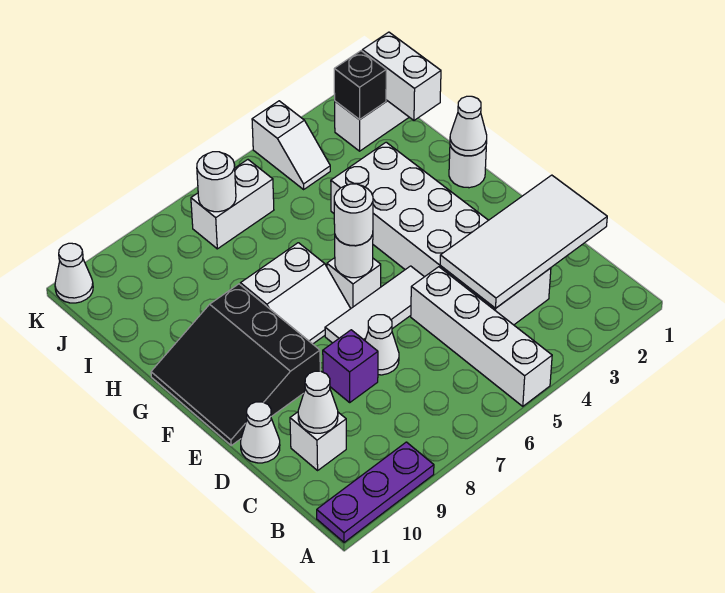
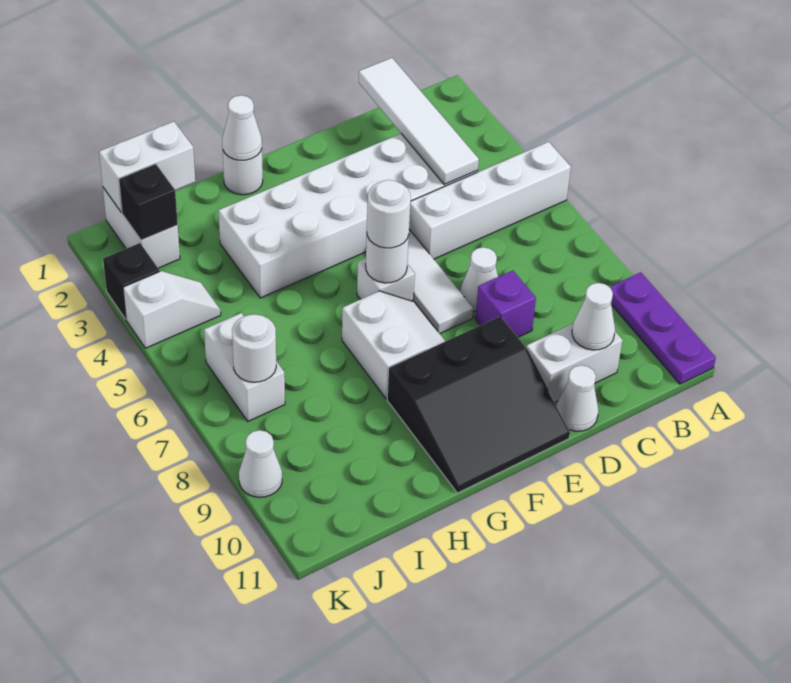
white tile C1:D4 level 2 -> white tile C1:C4 level 2
white brick C10 level 1 -> white brick C10:D10 level 1
none -> black brick K3 level 1
white cone K11 level 1 -> white cone K9 level 1

